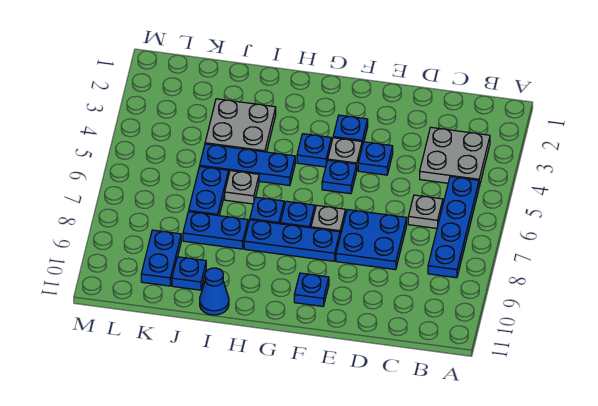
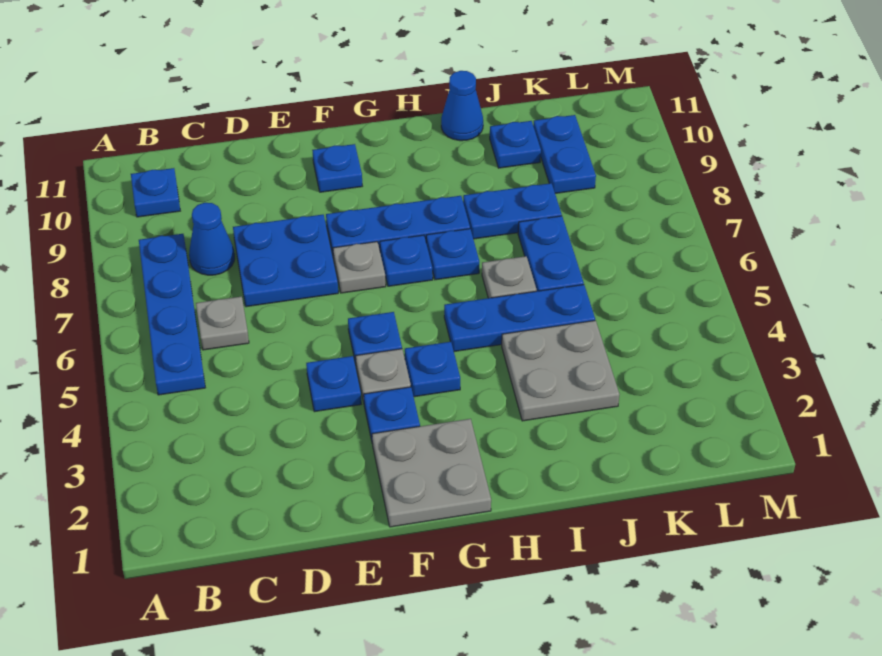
grey plate B3:C4 level 1 -> grey plate F1:G2 level 1
none -> blue plate B10 level 1
none -> blue cone C8 level 1

